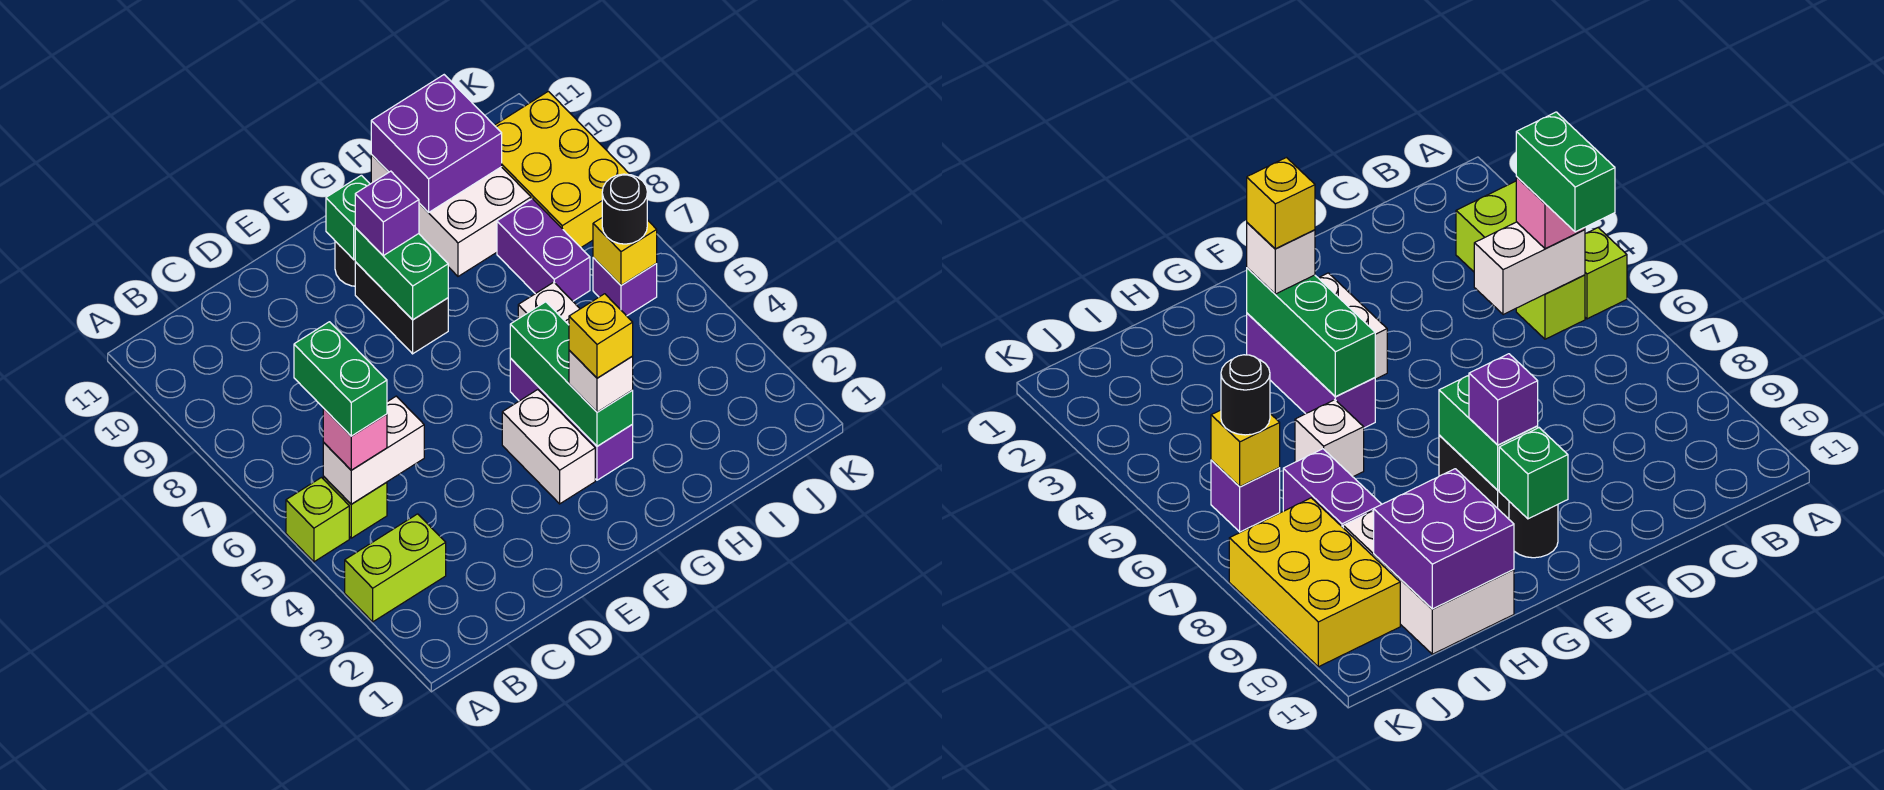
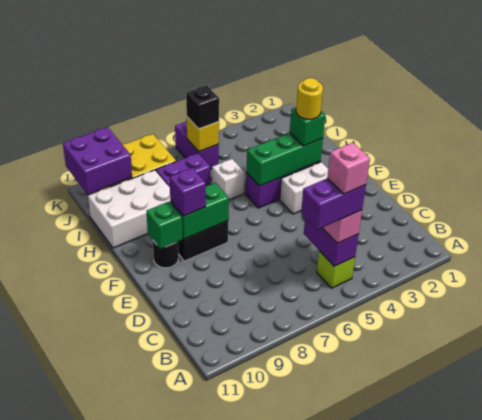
lime brick A3:B3 level 1 -> none
lime brick A5 level 1 -> none
white brick B5:C5 level 2 -> purple brick B5:C5 level 2
green brick B5:B6 level 4 -> purple brick B5:B6 level 4
none -> pink brick B5 level 5
white brick G3 level 3 -> green brick G3 level 3
yellow brick G3 level 4 -> yellow round brick G3 level 4
purple brick H10:I11 level 2 -> purple brick J10:K11 level 2
purple brick J6 level 1 -> purple brick J6:K6 level 1
black round brick J6 level 3 -> black brick J6 level 3

